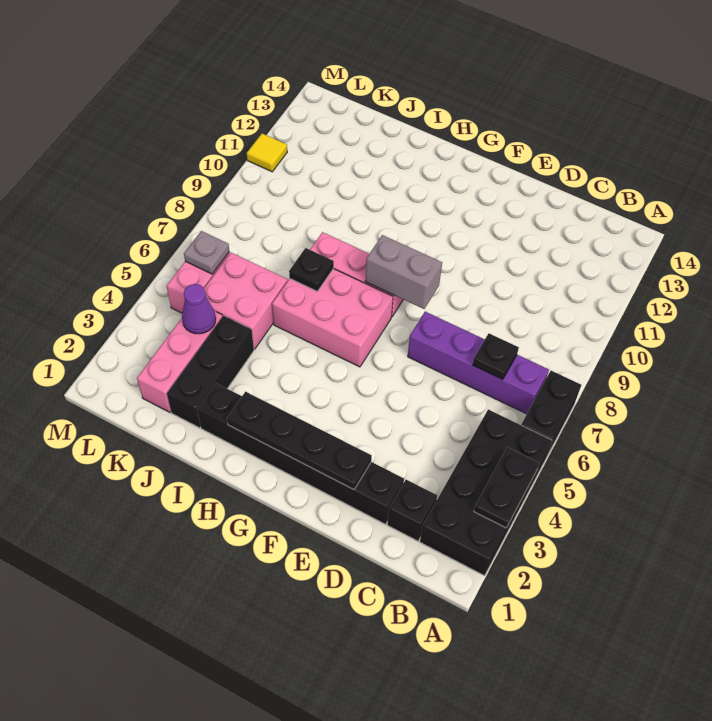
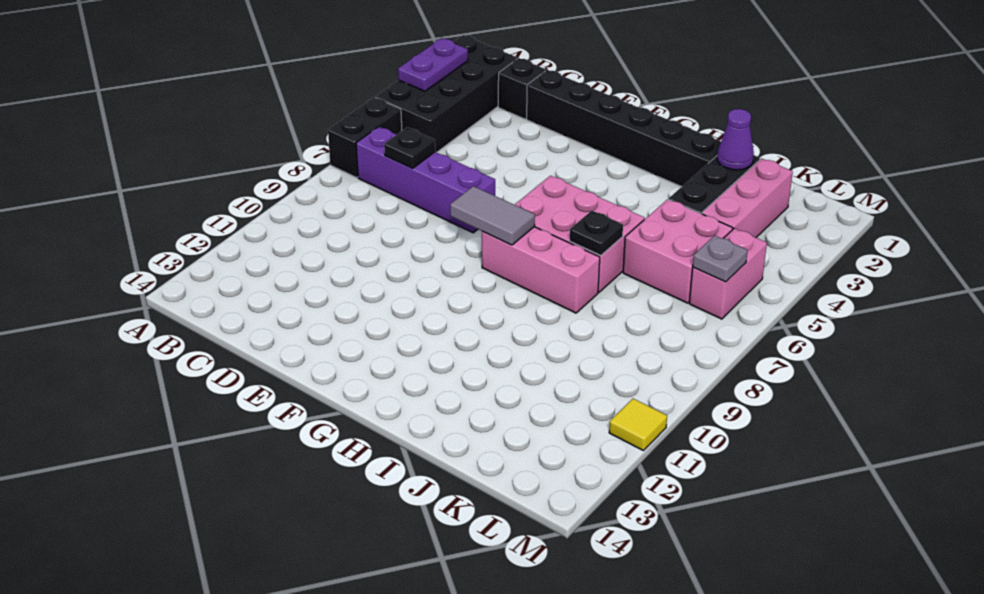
black plate A3:A4 level 2 -> purple plate A3:A4 level 2
black plate E2:H2 level 2 -> none
grey brick F8:G8 level 2 -> grey tile F8:G8 level 2
purple cone K4 level 2 -> purple cone J2 level 2

